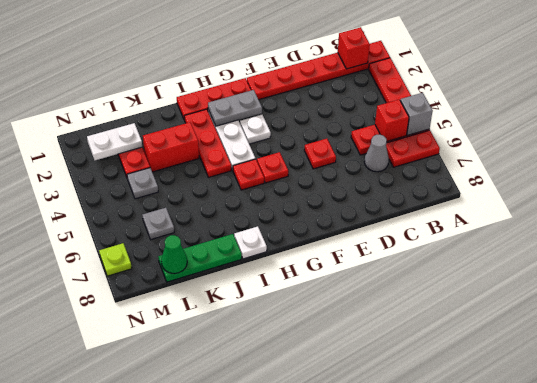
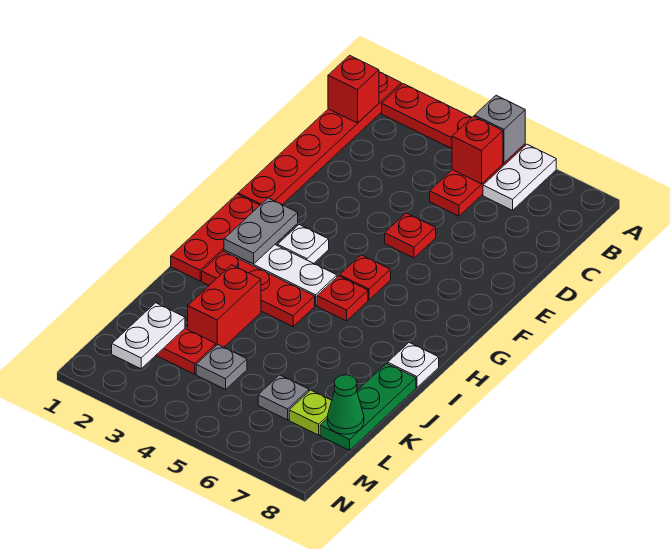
red plate A6:B6 level 1 -> white plate A6:B6 level 1
grey cone C6 level 1 -> none
lime plate N7 level 1 -> lime plate L7 level 1

